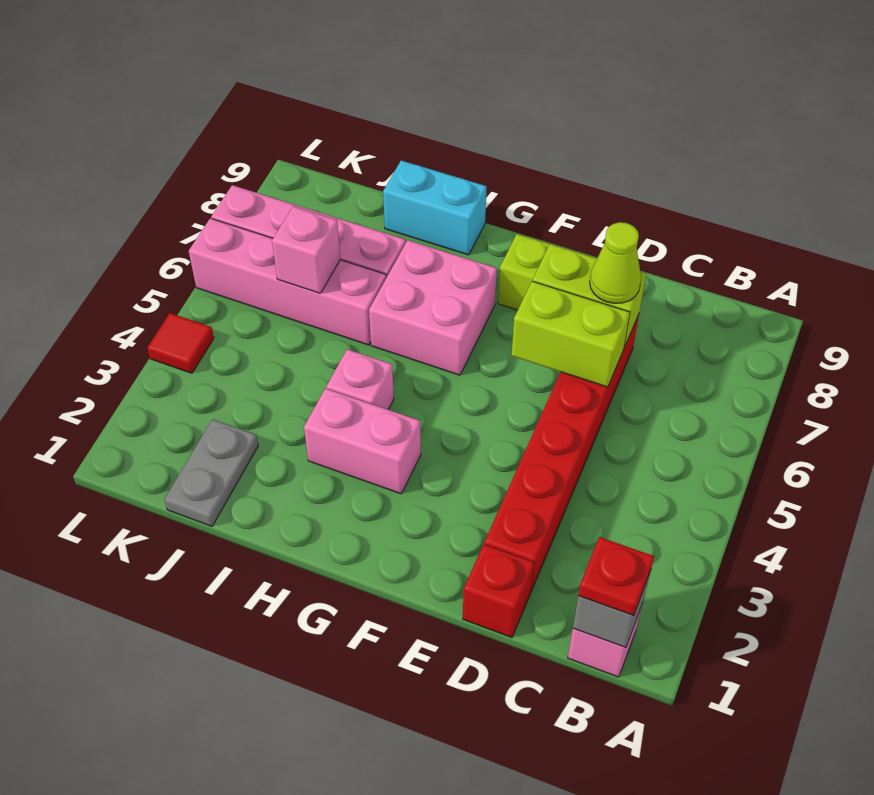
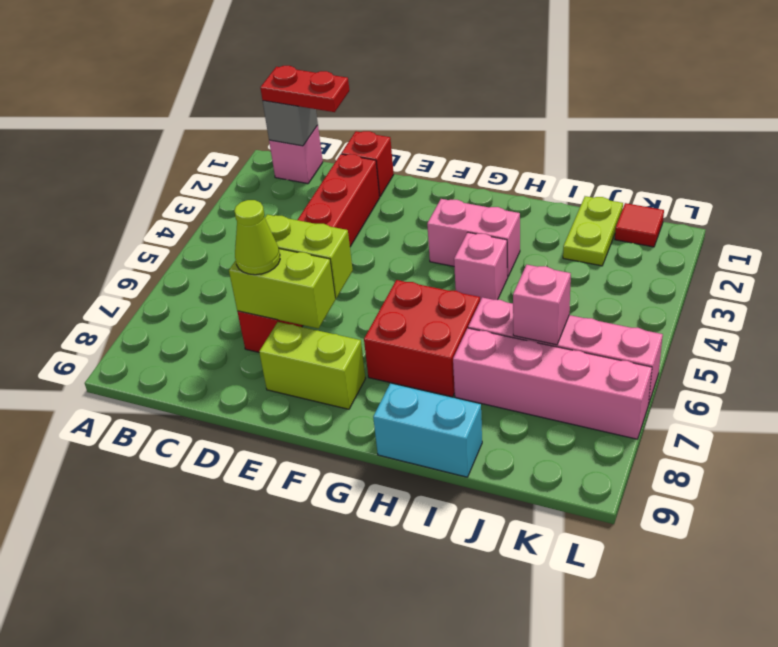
red plate B1 level 3 -> red plate B1:C1 level 3
pink brick G6:H7 level 1 -> red brick G6:H7 level 1
grey plate J1:J2 level 1 -> lime plate J1:J2 level 1
red tile L4 level 1 -> red tile K1 level 1

